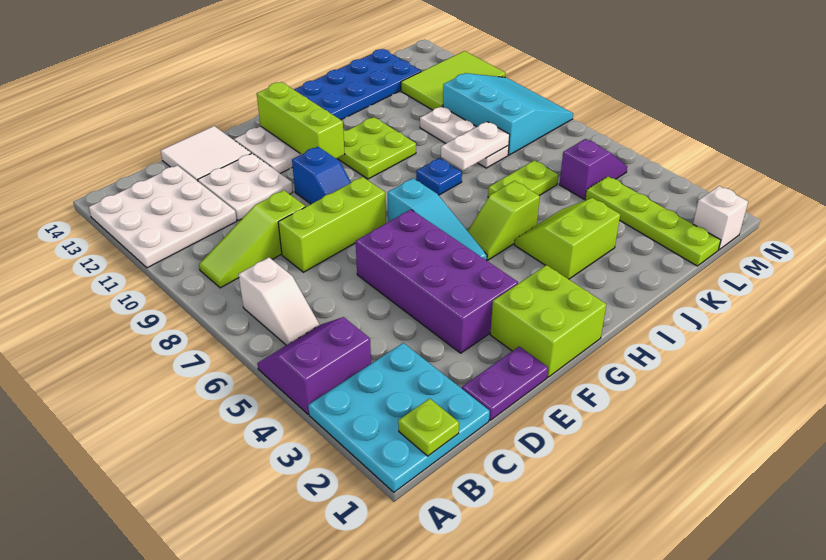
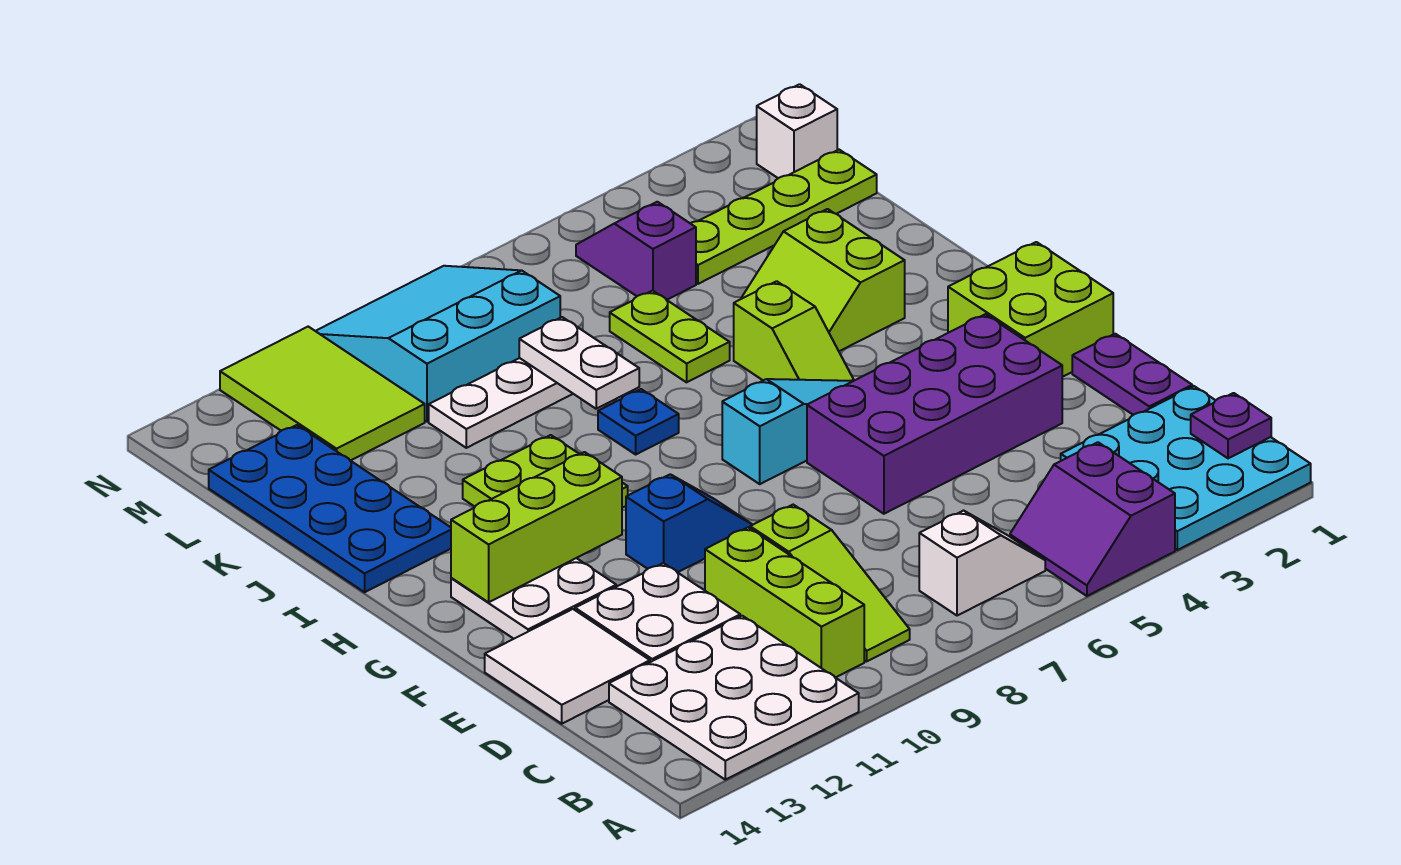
lime plate B1 level 2 -> purple plate B1 level 2
lime brick D8:F8 level 1 -> lime brick B10:D10 level 1

